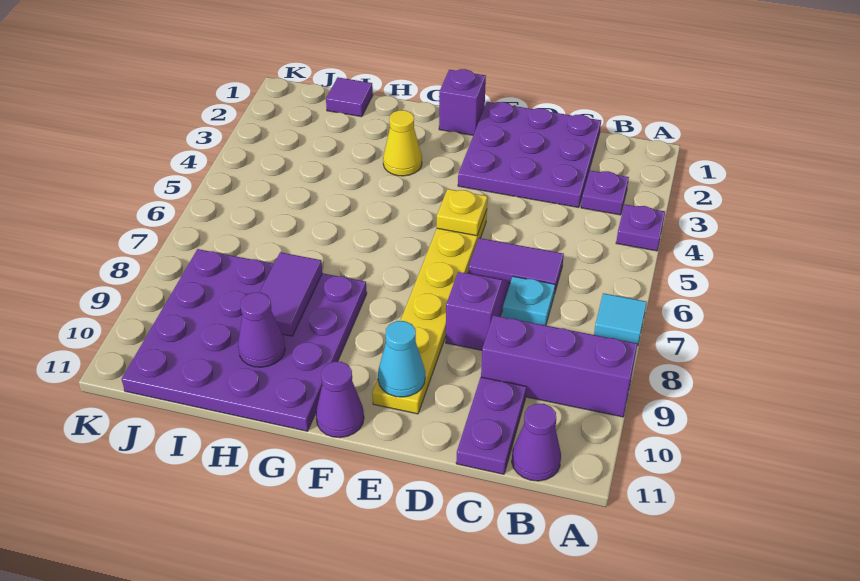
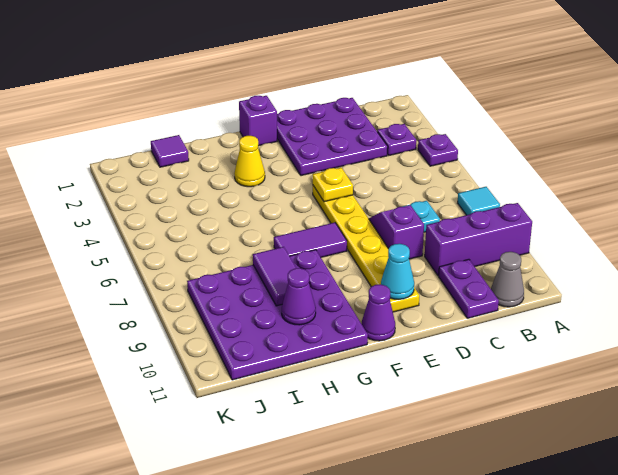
purple cone B11 level 1 -> grey cone B11 level 1
purple tile C6:D6 level 1 -> purple tile F7:G7 level 1

